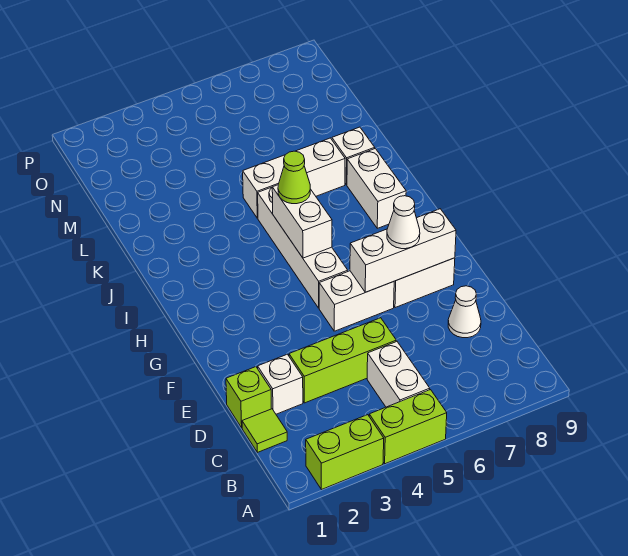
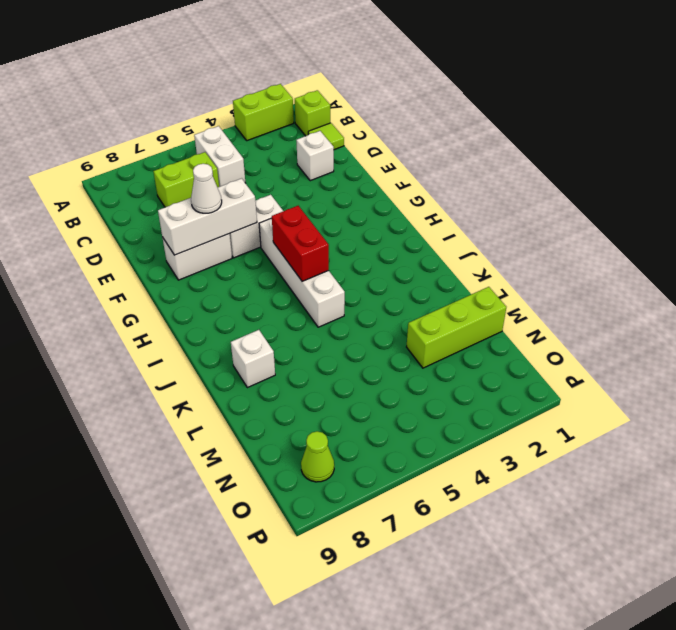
lime brick A4:A5 level 1 -> lime brick C6:C7 level 1
lime brick D1 level 1 -> lime brick B1 level 1
lime brick D3:D5 level 1 -> lime brick M1:M3 level 1
white cone D8 level 1 -> none
white brick H5:I5 level 2 -> red brick H5:I5 level 2
lime cone I5 level 3 -> lime cone O8 level 1
white brick I8:J8 level 1 -> none
white brick K5:K7 level 1 -> none

